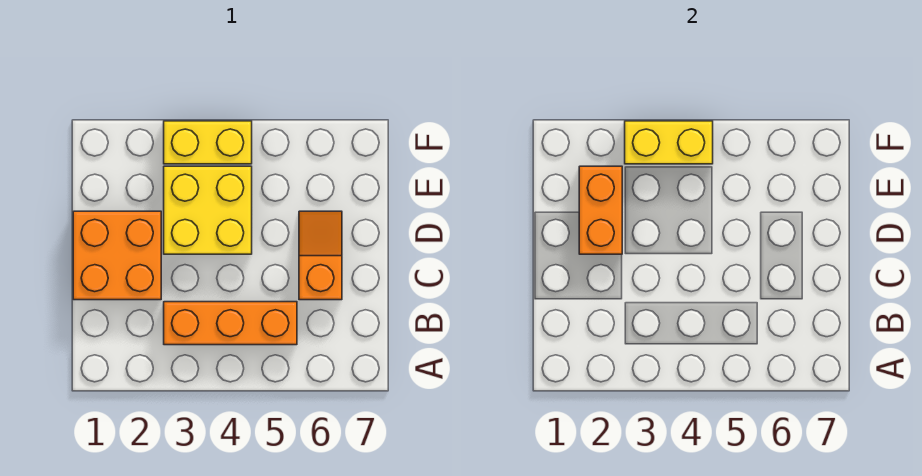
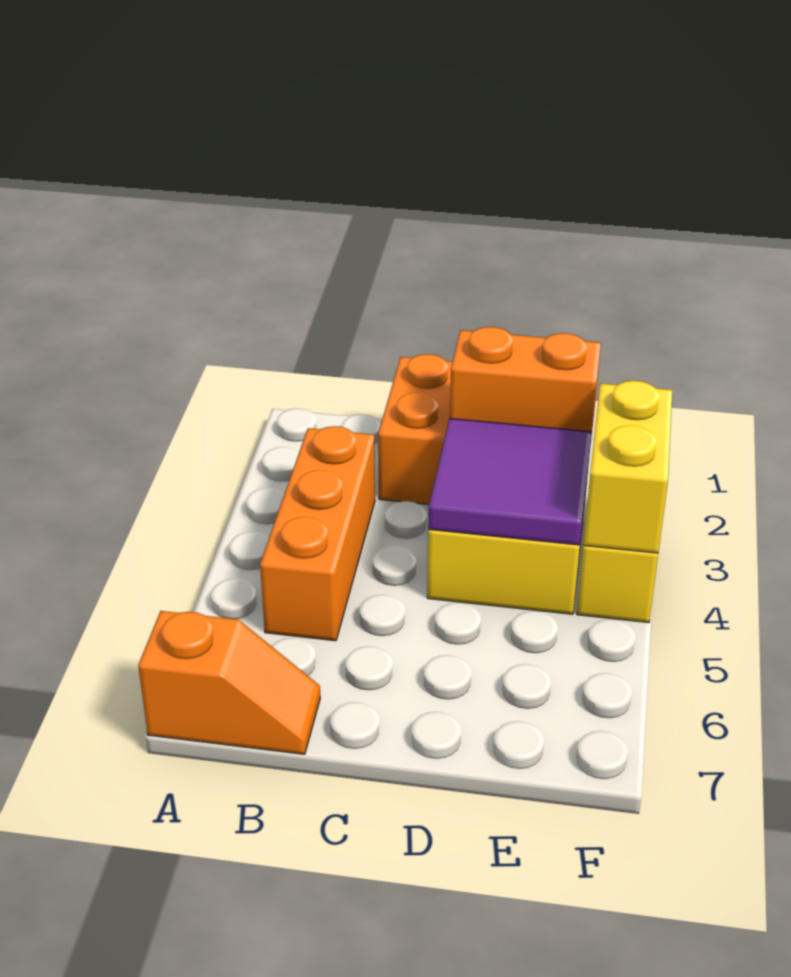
orange slope C6:D6 level 1 top C -> orange slope A7:B7 level 1 top A
none -> purple tile D3:E4 level 2

